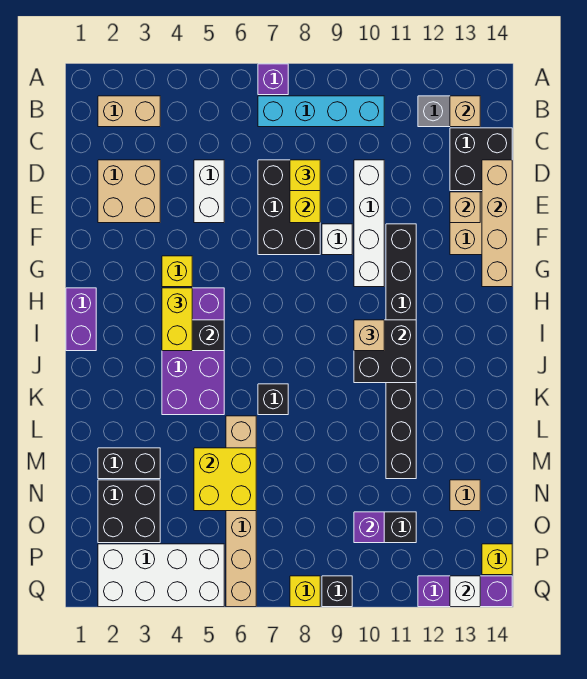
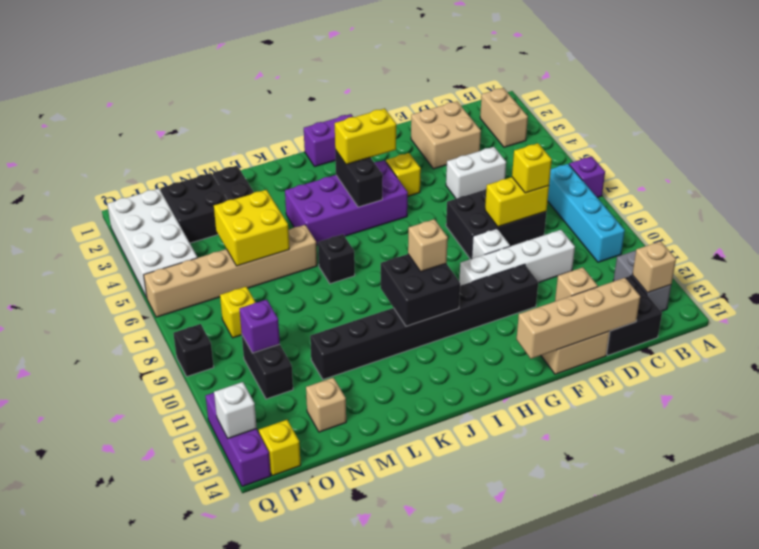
yellow brick Q8 level 1 -> yellow brick O8 level 1

